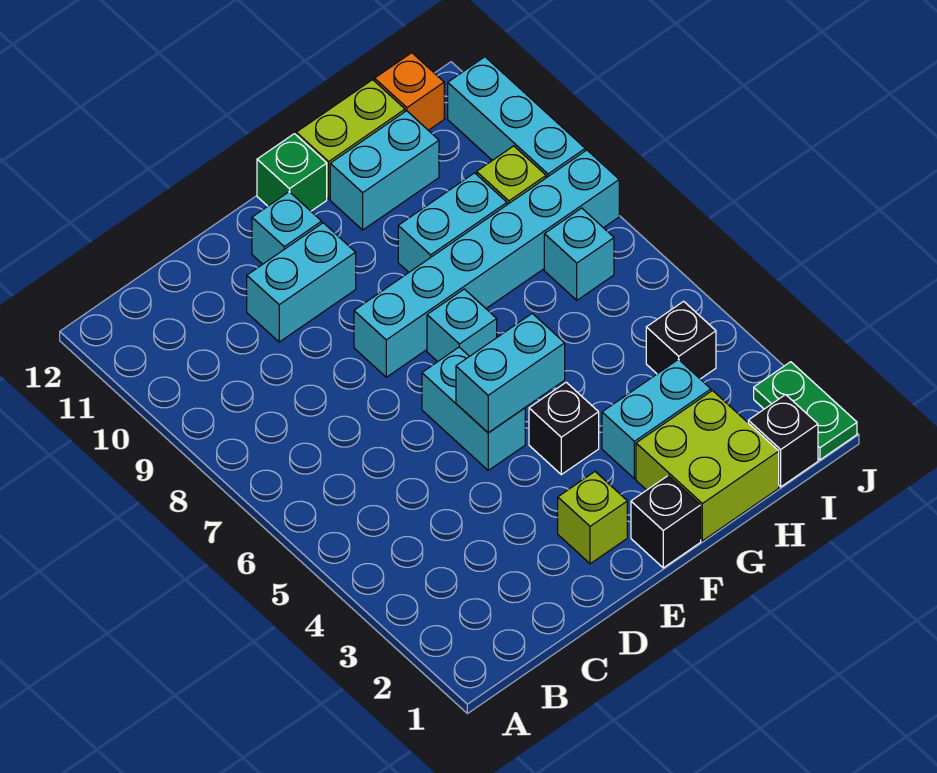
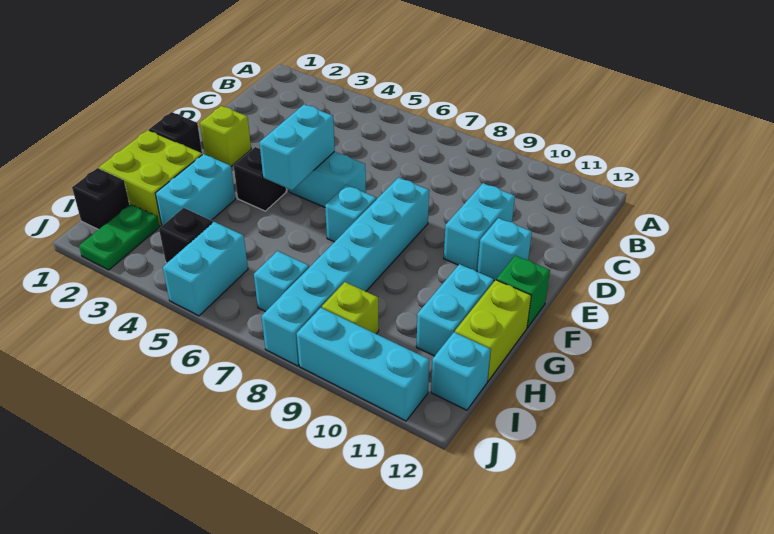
cyan brick G9:H9 level 1 -> cyan brick I5:J5 level 1
orange brick I12 level 1 -> cyan brick I12 level 1
green plate J1:J2 level 1 -> green plate I2:J2 level 1

